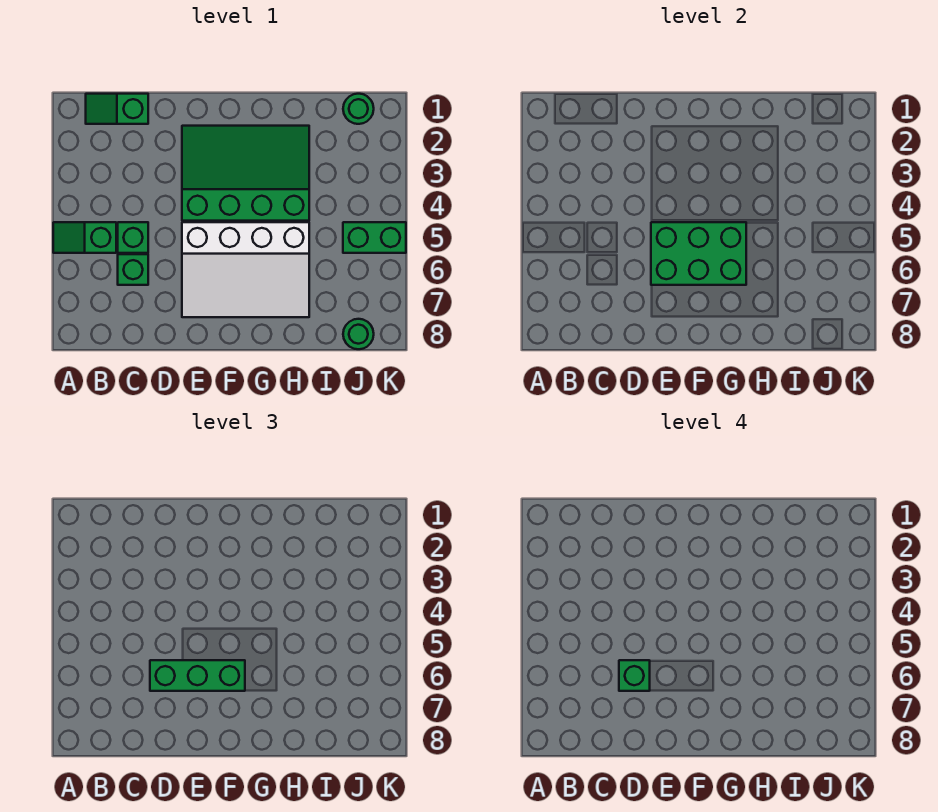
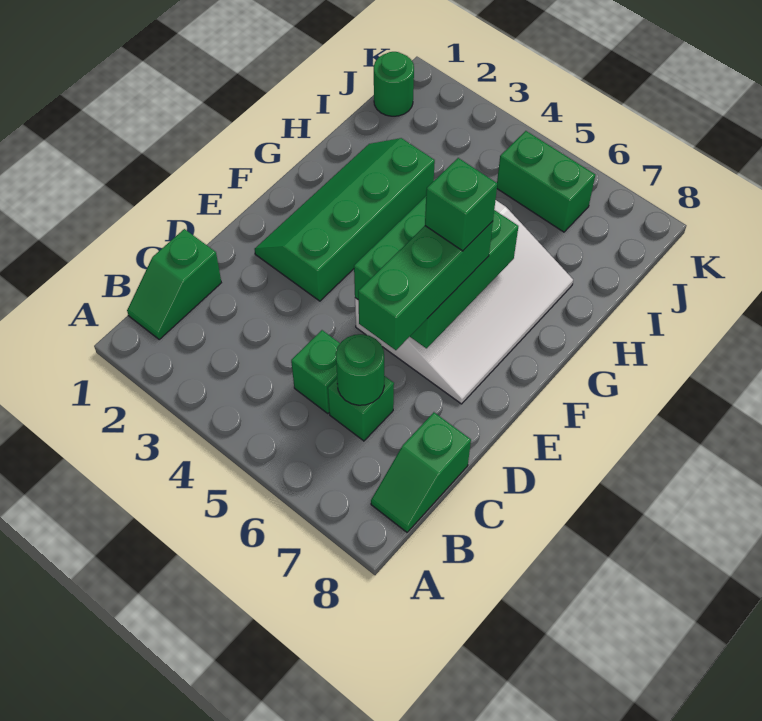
green slope A5:B5 level 1 top B -> green slope B8:C8 level 1 top C
green brick D6 level 4 -> green brick F6 level 4
green slope E2:H4 level 1 top 4 -> green slope E2:H3 level 1 top 3
green brick J5:K5 level 1 -> green brick J5:J6 level 1
green round brick J8 level 1 -> green round brick C6 level 2

